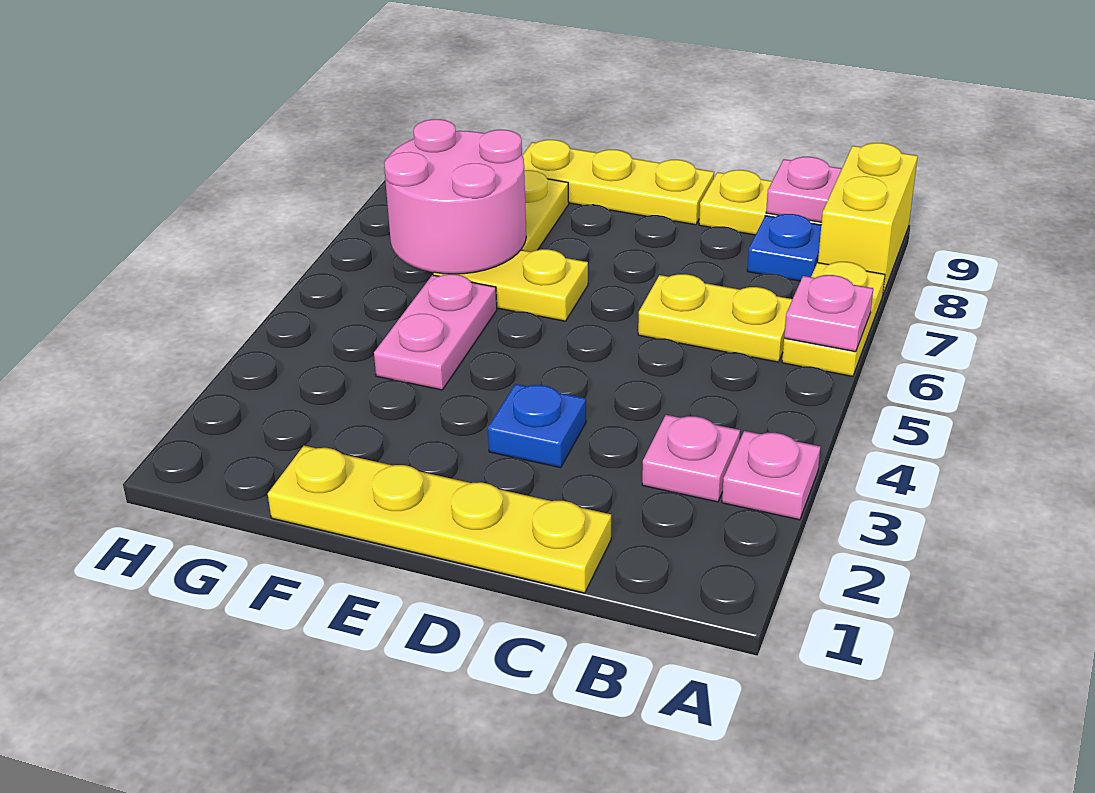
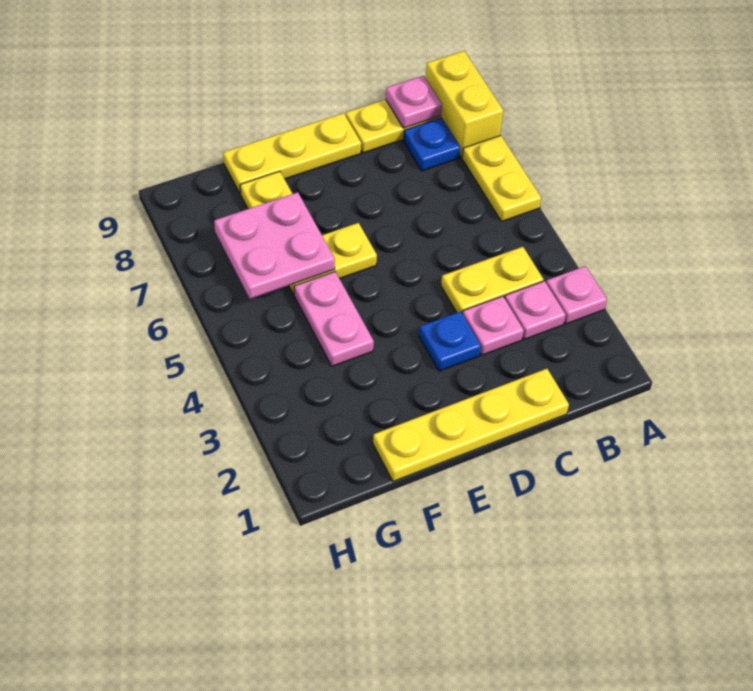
pink plate A6 level 2 -> pink plate C3 level 1
yellow plate B6:C6 level 1 -> yellow plate B4:C4 level 1
pink round brick F6:G7 level 2 -> pink plate F6:G7 level 2

